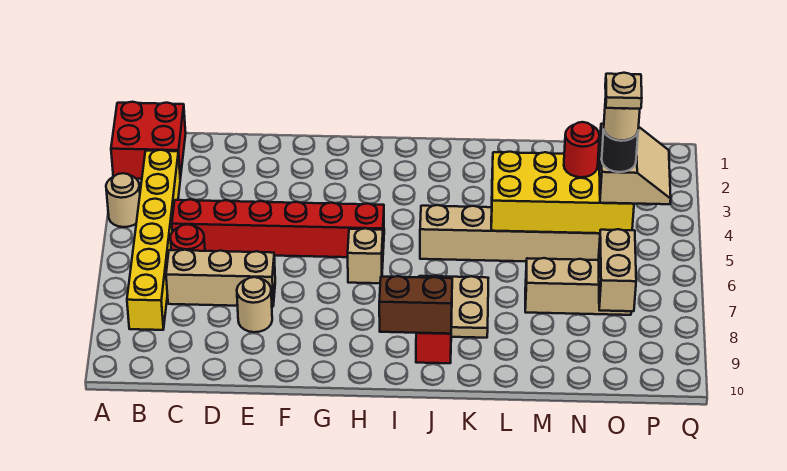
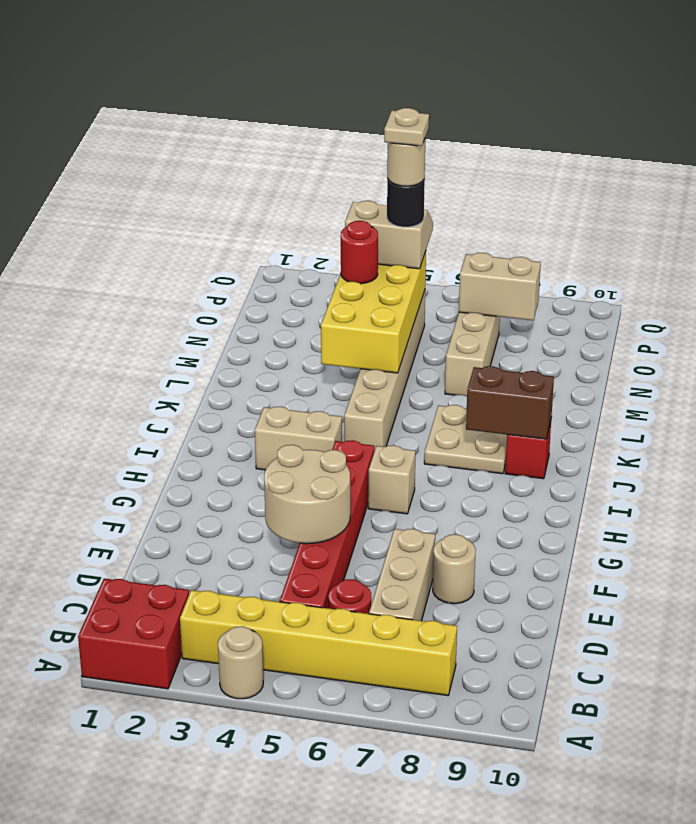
none -> tan round brick E4:F5 level 2
none -> tan brick I3:I4 level 1
brown brick I9:J9 level 2 -> brown brick J8:J9 level 2

